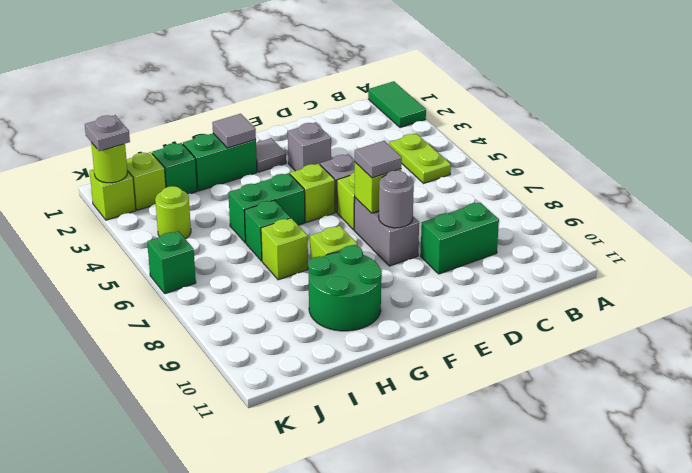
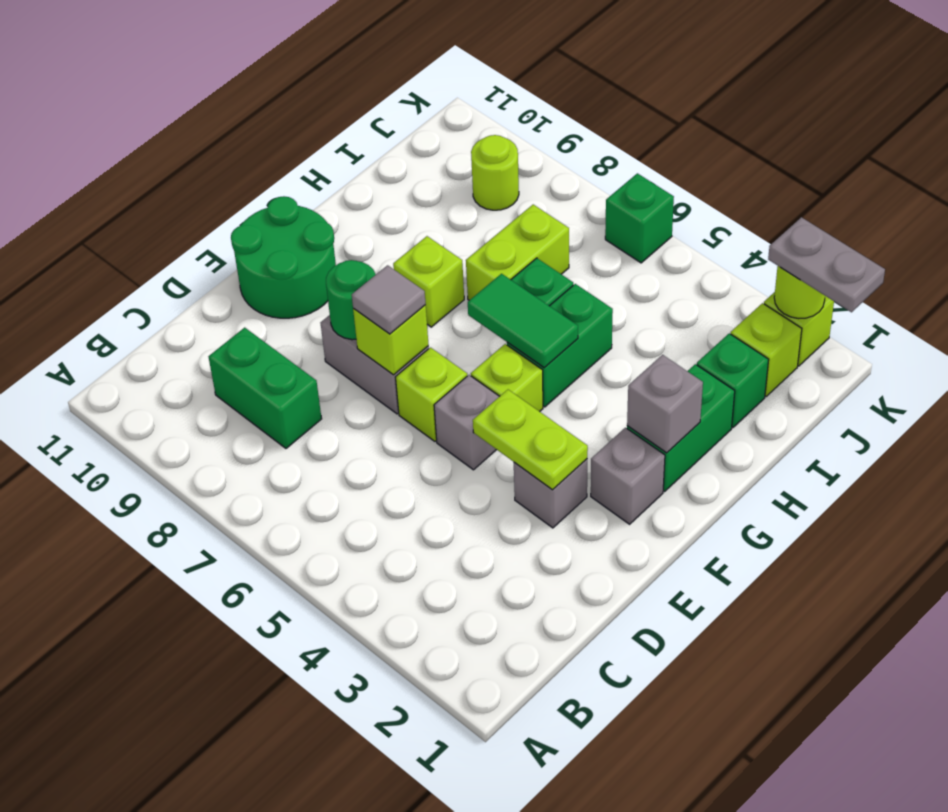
green tile A1:A2 level 1 -> green tile G5:G6 level 2
lime plate B4:B5 level 1 -> lime plate E3:E4 level 2
green brick C9:D9 level 1 -> green brick C8:C9 level 1
grey round brick E8 level 2 -> green round brick E8 level 2
grey tile F2 level 1 -> grey brick F2 level 1
grey tile G2 level 2 -> grey brick G2 level 2
green round brick G9:H10 level 1 -> green round brick E10:F11 level 1
lime brick H7 level 1 -> lime brick H7:I7 level 1
lime round brick J4 level 1 -> lime round brick J9 level 1
grey plate K2 level 3 -> grey plate K1:K2 level 3

